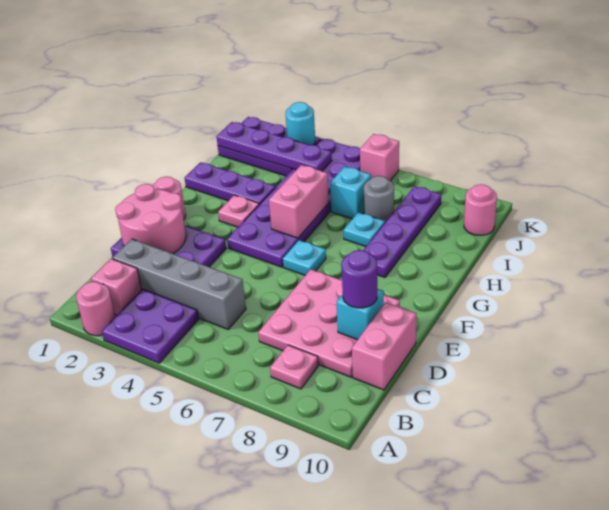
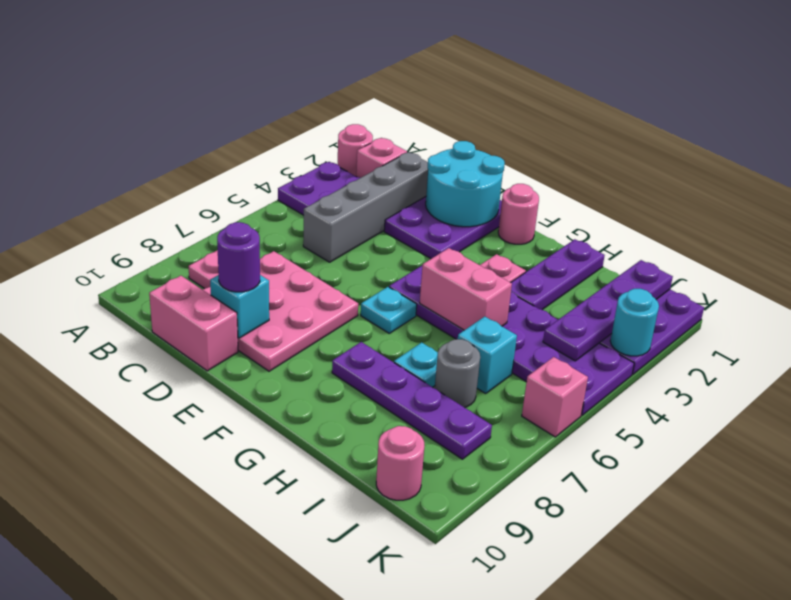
pink round brick D1:E2 level 2 -> cyan round brick D1:E2 level 2

